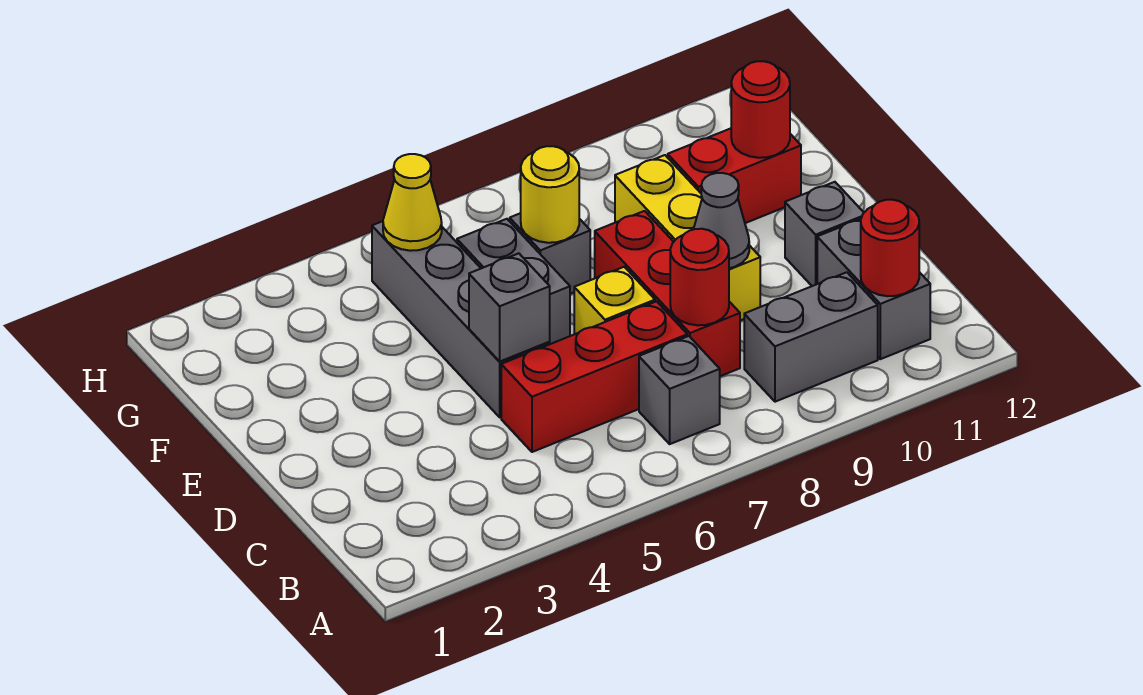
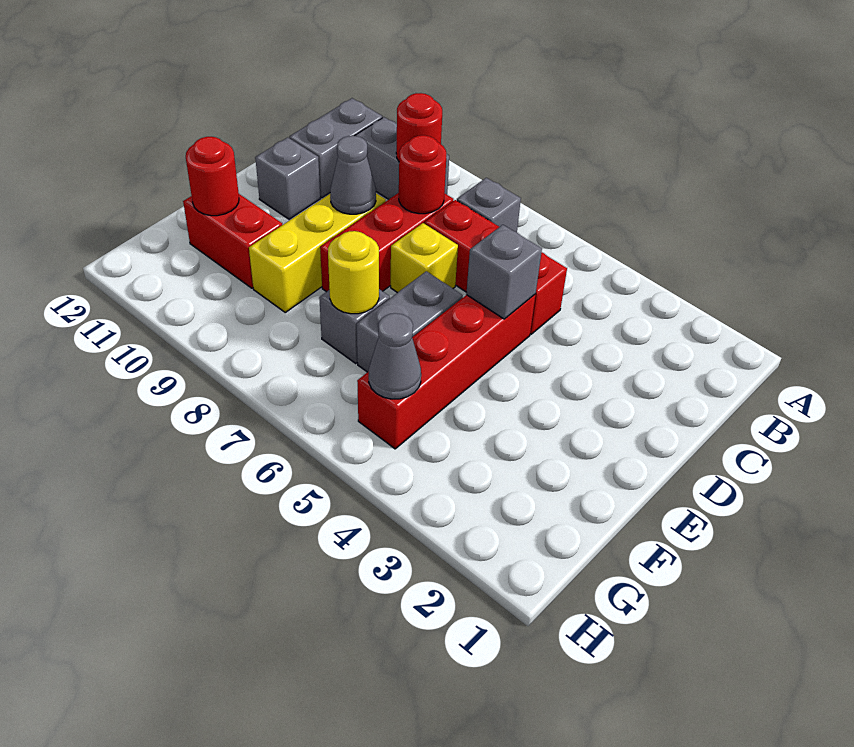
red round brick B11 level 2 -> red round brick B9 level 2
grey brick D5:G5 level 1 -> red brick D5:G5 level 1
yellow cone G5 level 2 -> grey cone G5 level 2

